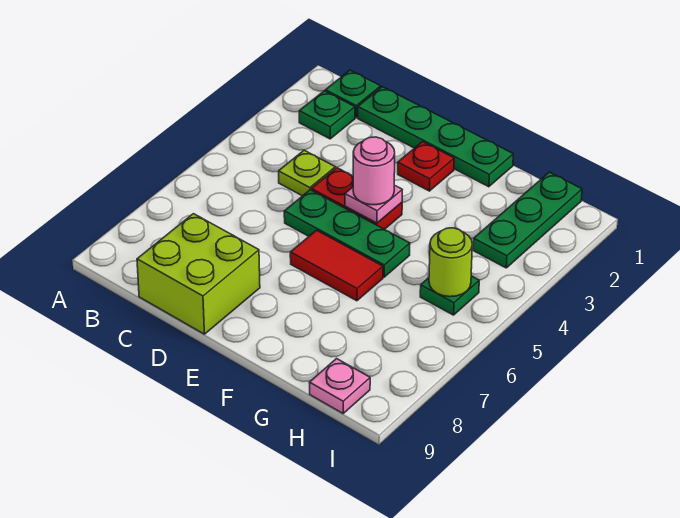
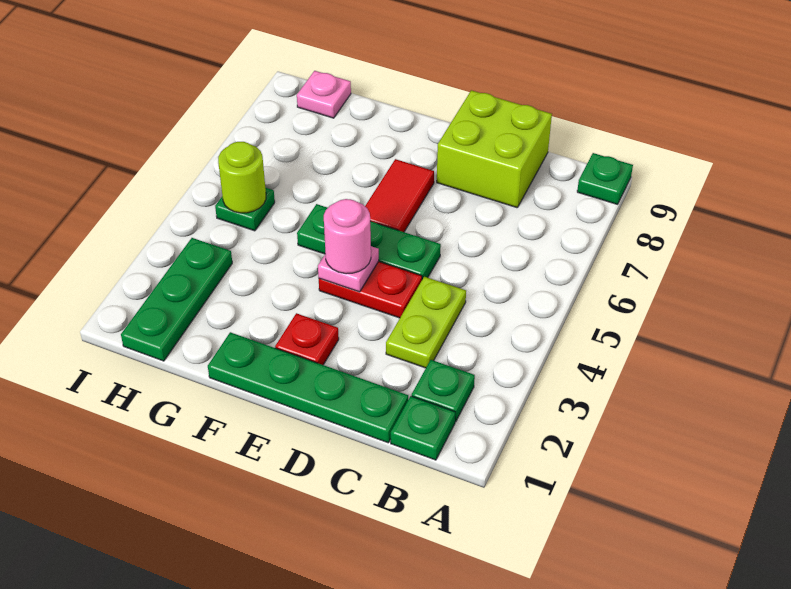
none -> green plate A9 level 1
lime plate C4 level 1 -> lime plate C3:C4 level 1
red tile E6:F6 level 1 -> red tile E6:E7 level 1

